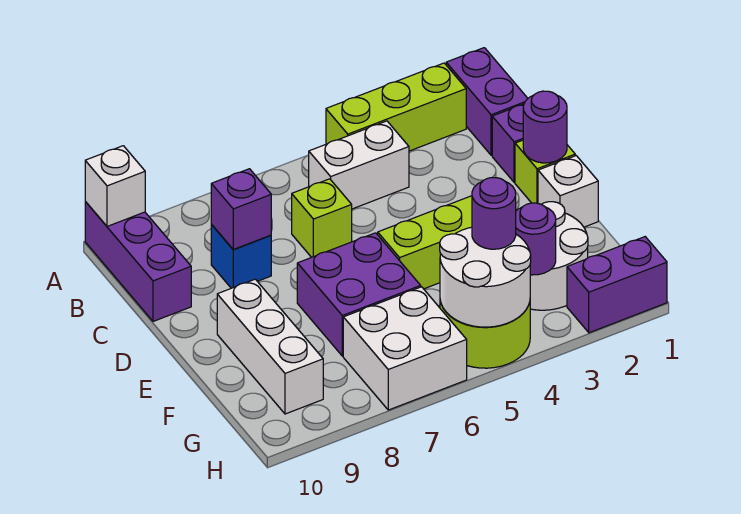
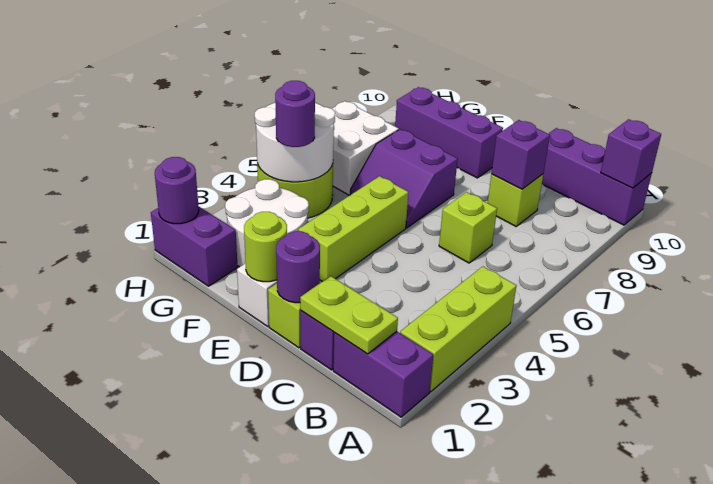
white brick A10 level 2 -> purple brick A10 level 2
none -> lime plate B1:C1 level 2
white brick B4:B5 level 1 -> none
blue brick C8 level 1 -> lime brick C8 level 1
none -> lime round brick E1 level 2
purple brick E6:F7 level 1 -> purple slope E6:F7 level 1 top 7
white brick E9:G9 level 1 -> purple brick E9:G9 level 1
purple round brick G3 level 2 -> purple round brick H1 level 2
purple brick H1:H2 level 1 -> purple brick G1:H1 level 1

